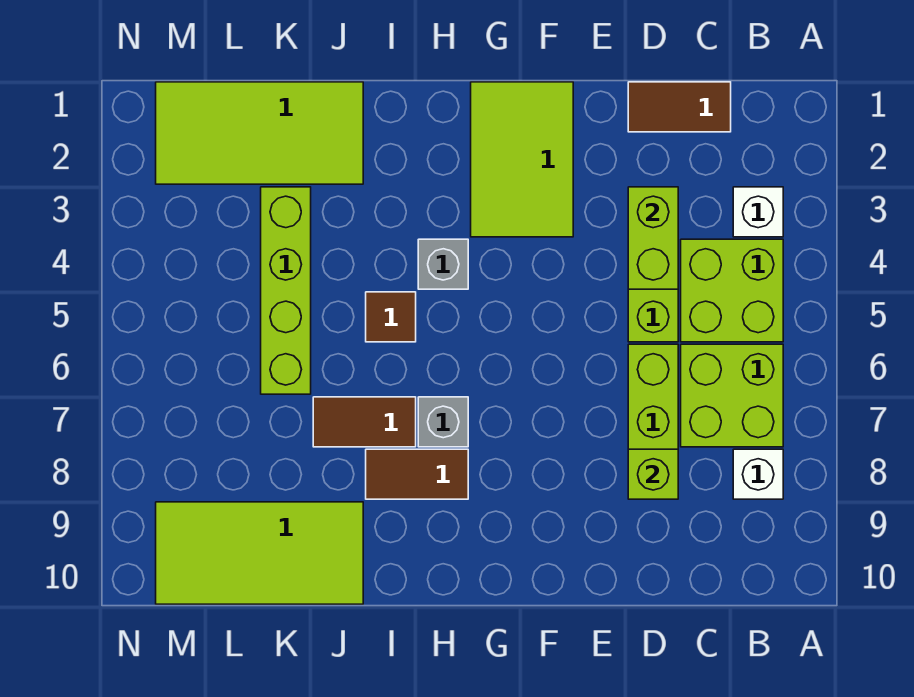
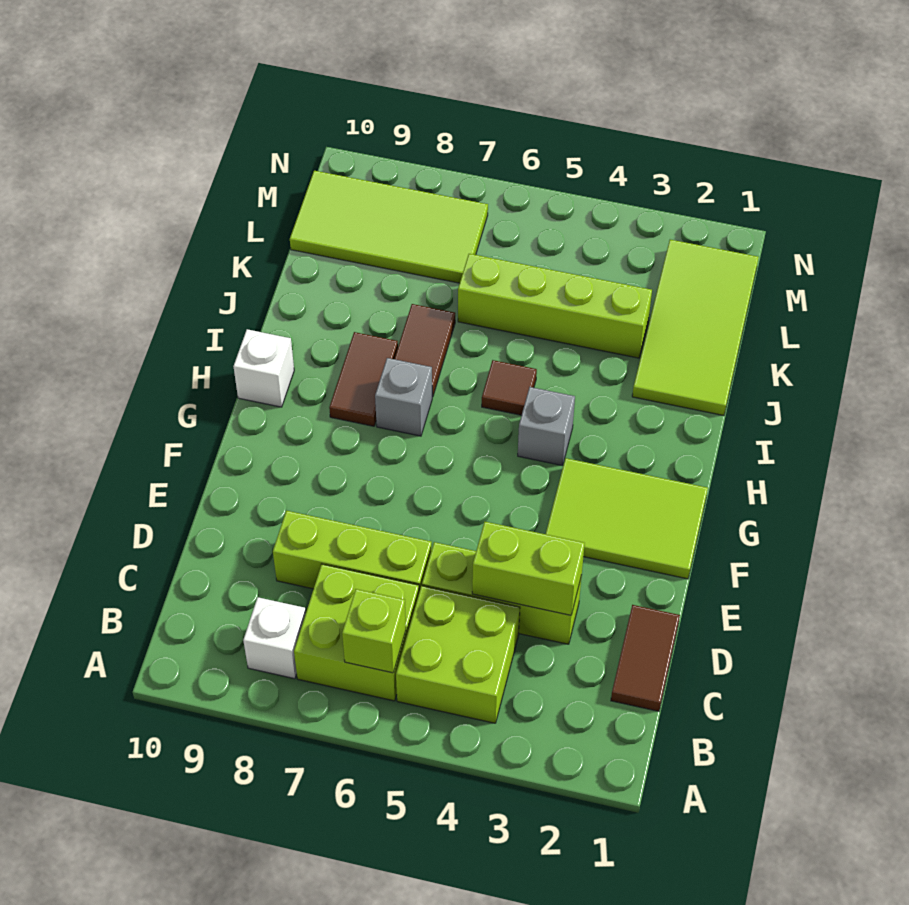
white brick B3 level 1 -> white brick H10 level 1
lime brick D8 level 2 -> lime brick B6 level 2
lime tile J9:M10 level 1 -> lime tile L7:M10 level 1

